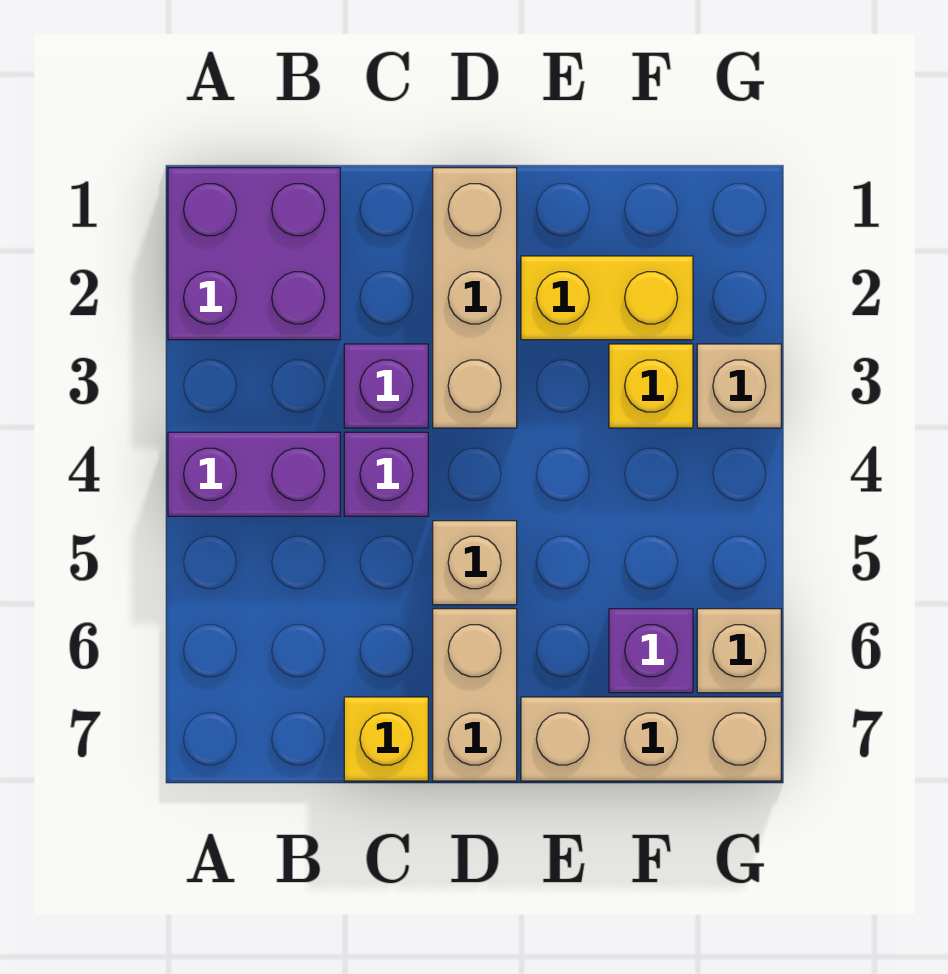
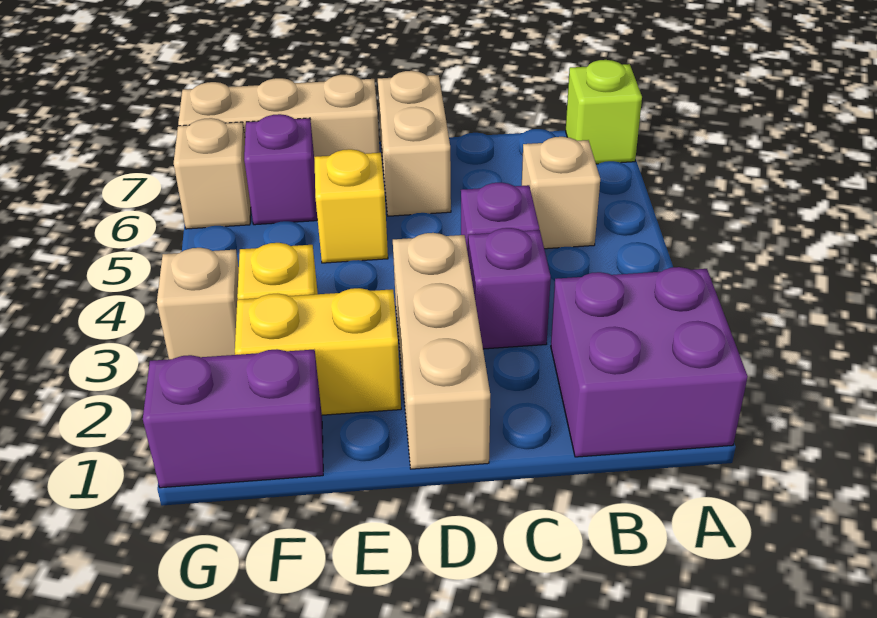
purple brick A4:B4 level 1 -> purple brick F1:G1 level 1
none -> lime brick A7 level 1
yellow brick C7 level 1 -> yellow brick E5 level 1
tan brick D5 level 1 -> tan brick B5 level 1

